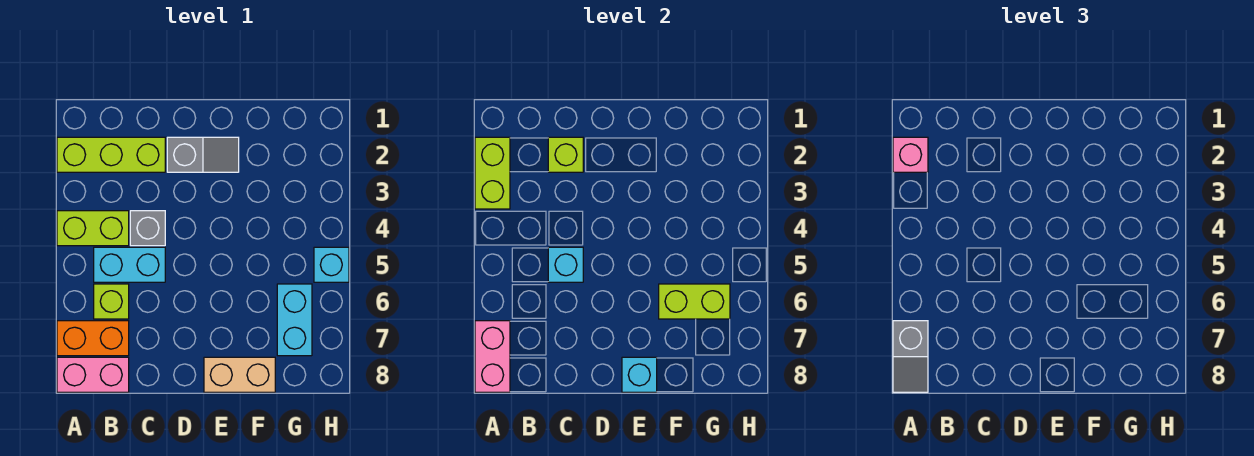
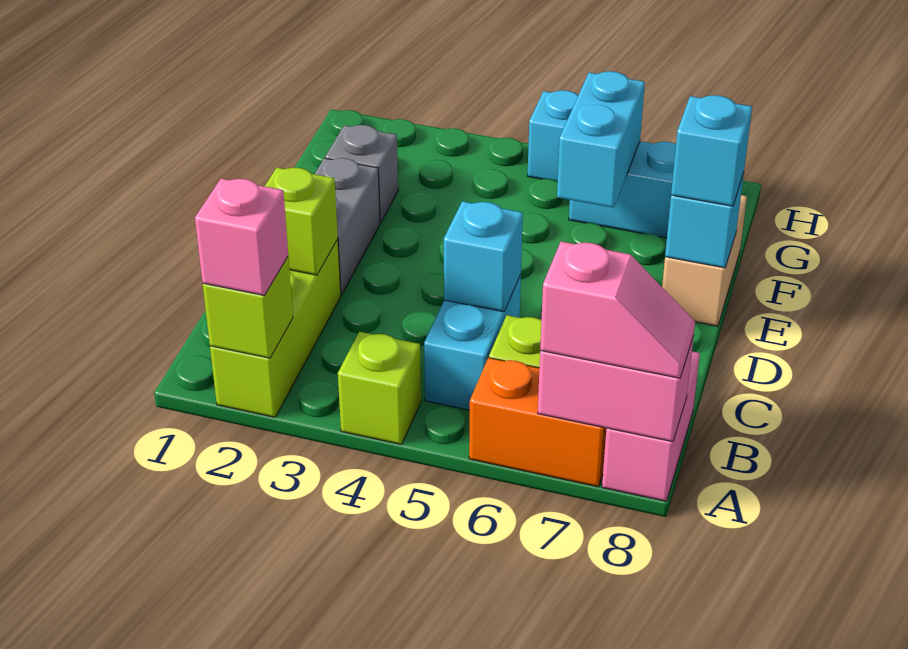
lime brick A2:A3 level 2 -> lime brick A2 level 2
lime brick A4:B4 level 1 -> lime brick A4 level 1
orange brick A7:B7 level 1 -> orange brick A6:A7 level 1
grey slope A7:A8 level 3 top 7 -> pink slope A7:A8 level 3 top 7
grey brick C4 level 1 -> grey brick F2 level 1
grey slope D2:E2 level 1 top D -> grey brick D2:E2 level 1
none -> cyan brick E8 level 3
lime brick F6:G6 level 2 -> cyan brick F6:G6 level 2

